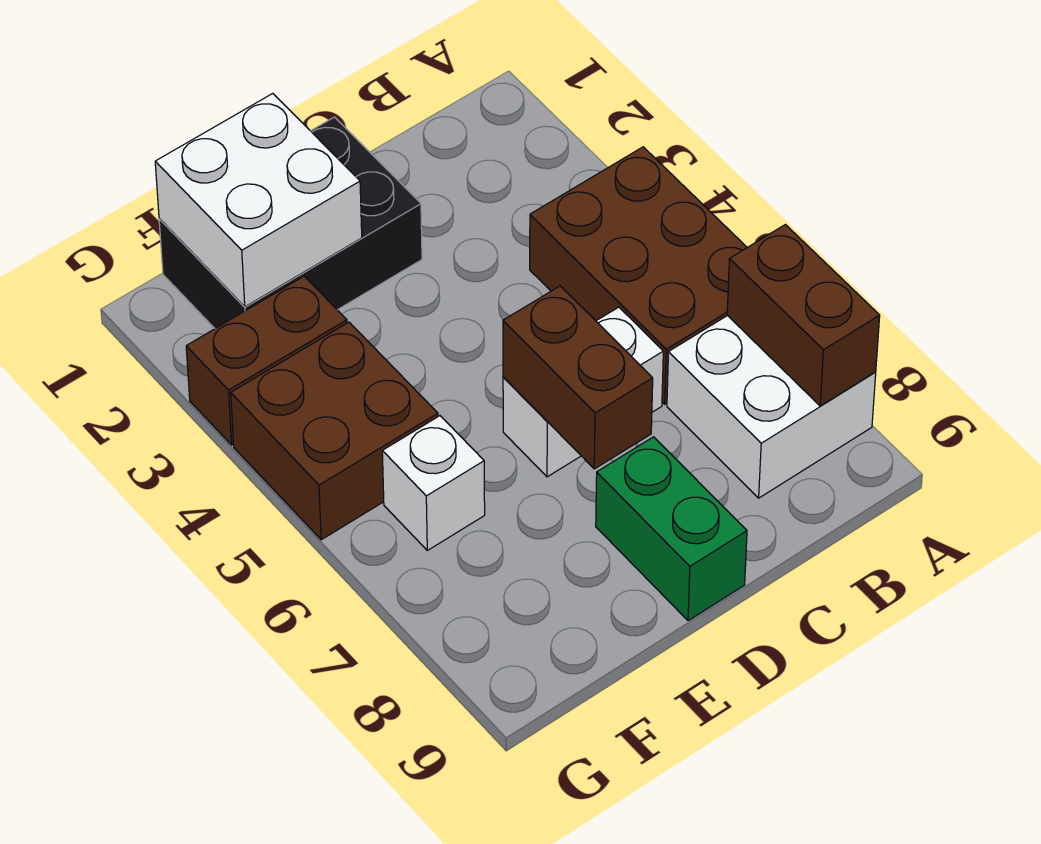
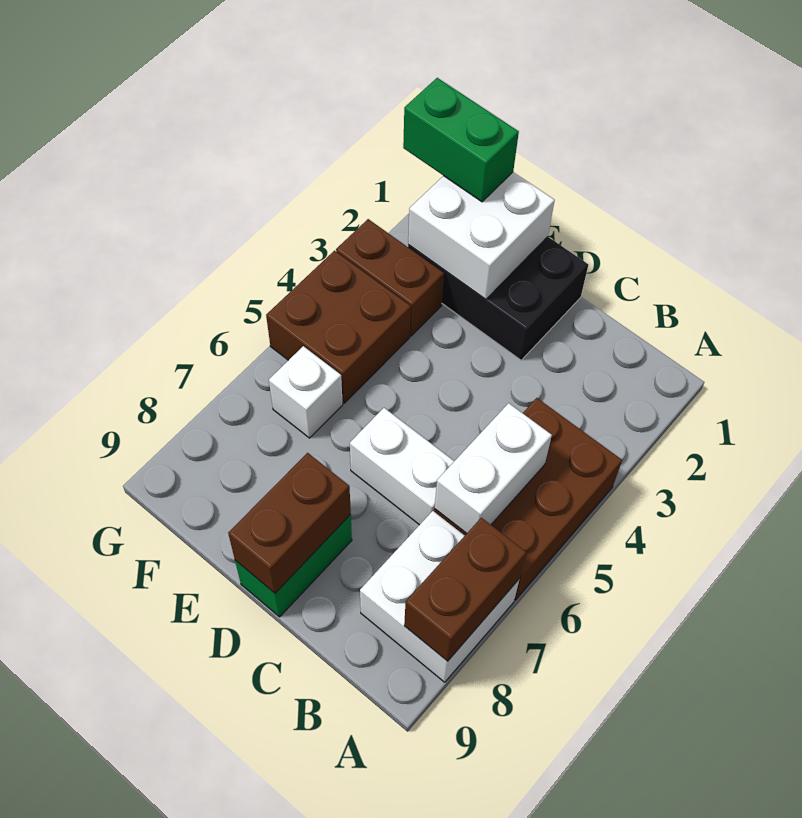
none -> white brick B5:B6 level 2
brown brick D6:D7 level 2 -> brown brick D8:D9 level 2
none -> green brick F1:G1 level 3

